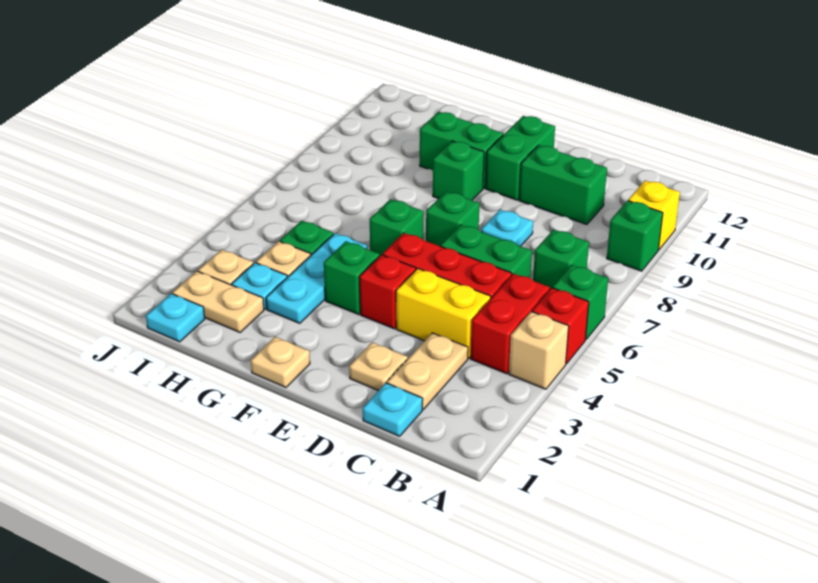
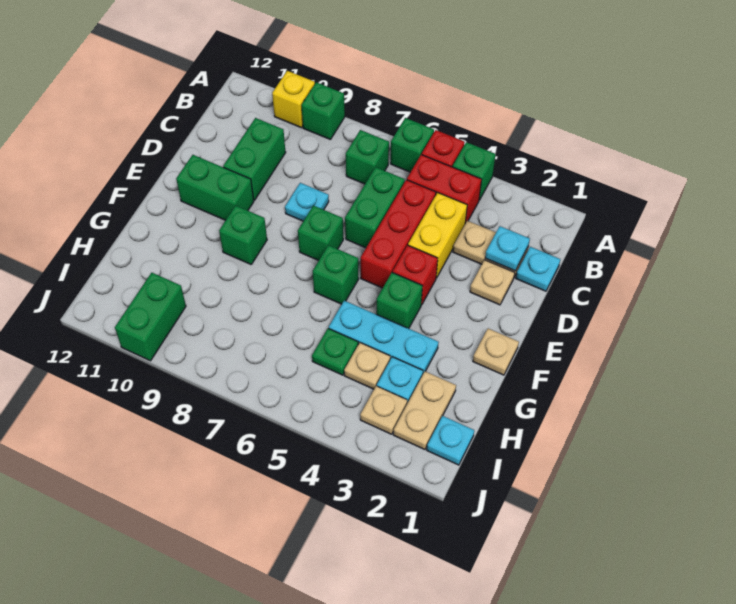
tan brick A4 level 1 -> green brick A4 level 1
none -> cyan plate C2 level 2
green brick F10:G10 level 1 -> green brick I10:J10 level 1

